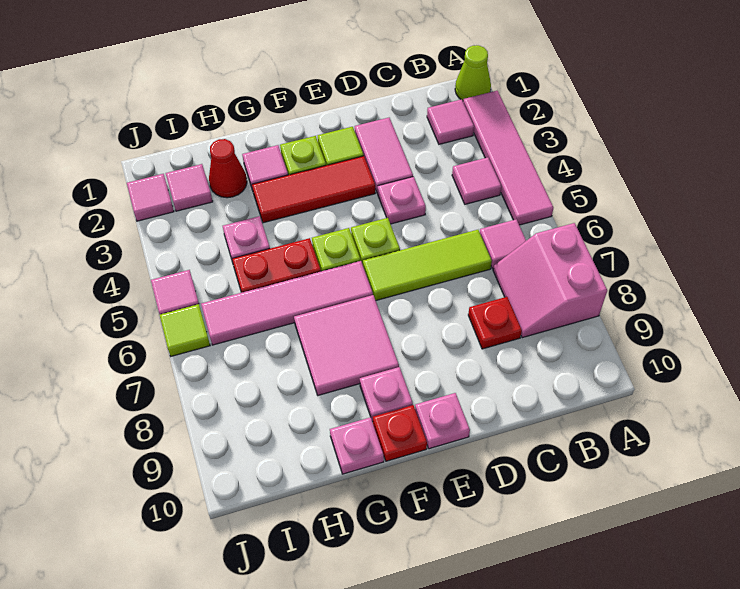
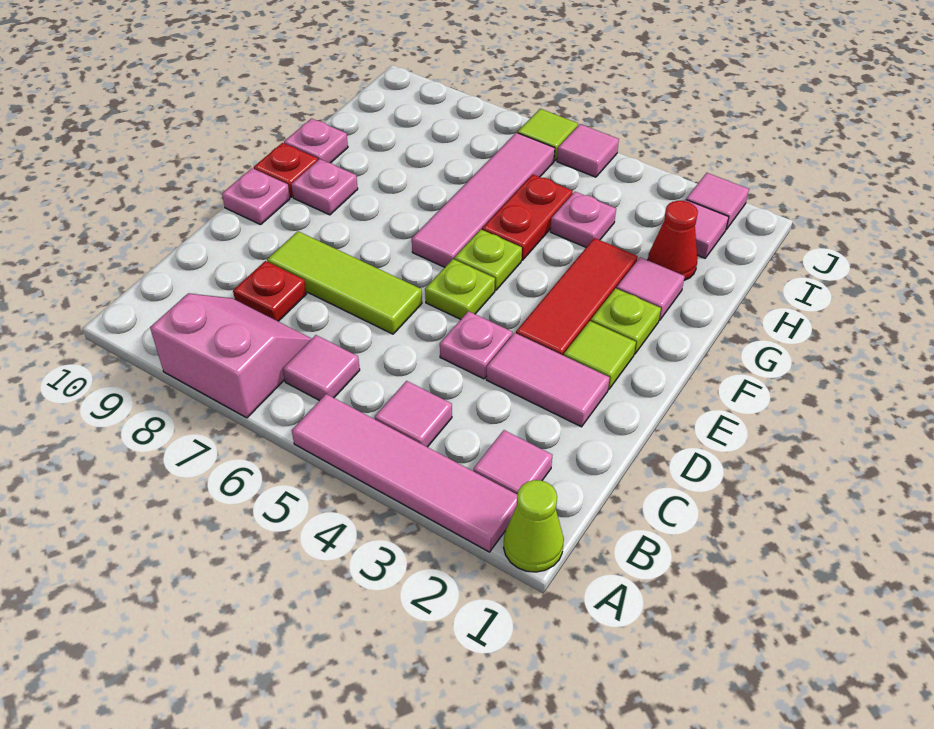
lime tile C6:E6 level 1 -> lime tile D6:D8 level 1
pink tile F7:G8 level 1 -> none

